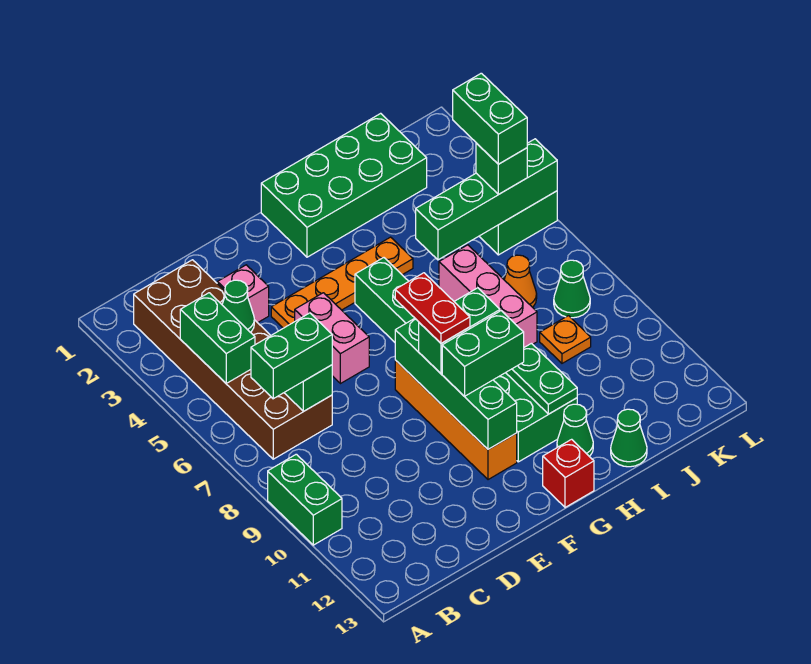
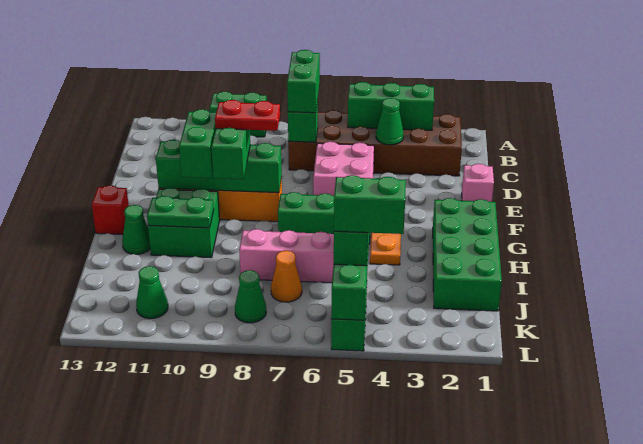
green brick B4:B5 level 2 -> green brick B3:B5 level 2
pink brick D3 level 1 -> pink brick E1 level 1
pink brick E5:E6 level 1 -> pink brick D5:E6 level 1
green cone I13 level 1 -> green cone K11 level 1
orange plate J9 level 1 -> none

